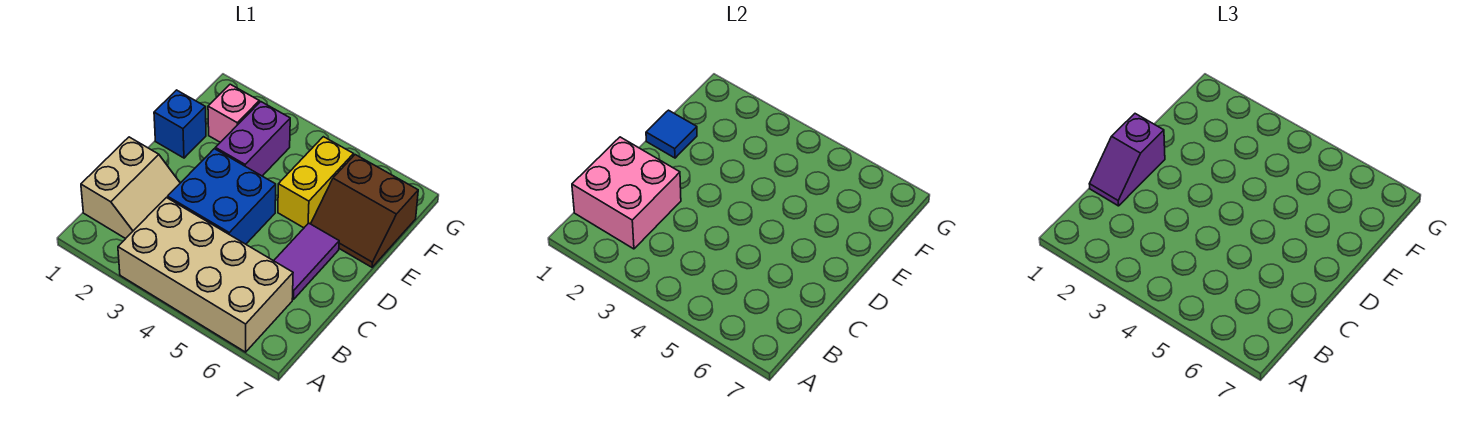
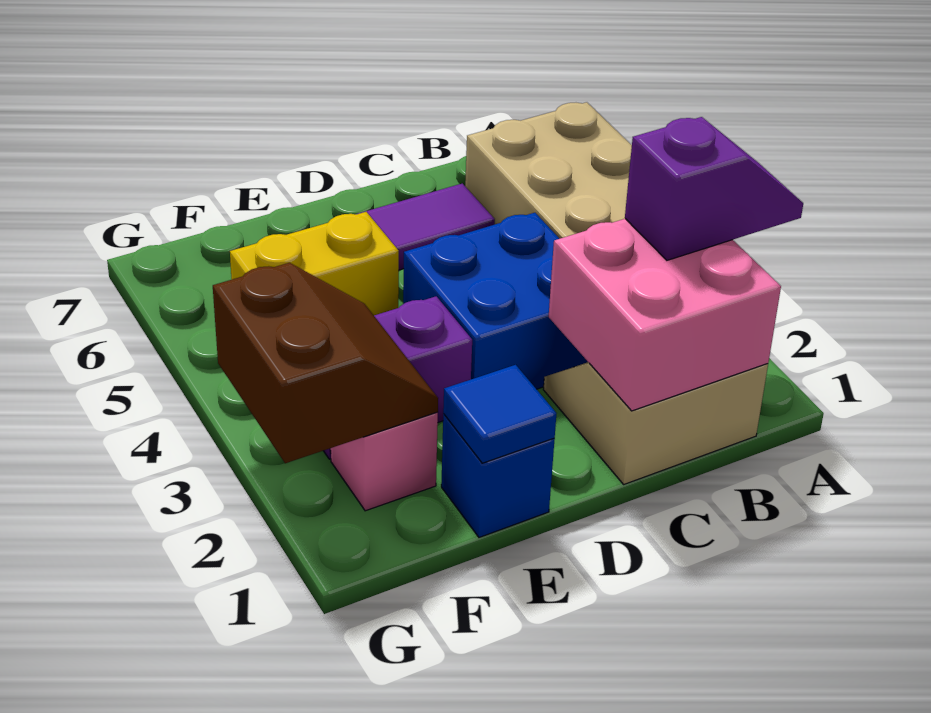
purple slope C1:D1 level 3 top D -> purple slope A2:B2 level 3 top B
brown slope E6:F7 level 1 top F -> brown slope F2:G3 level 2 top G

